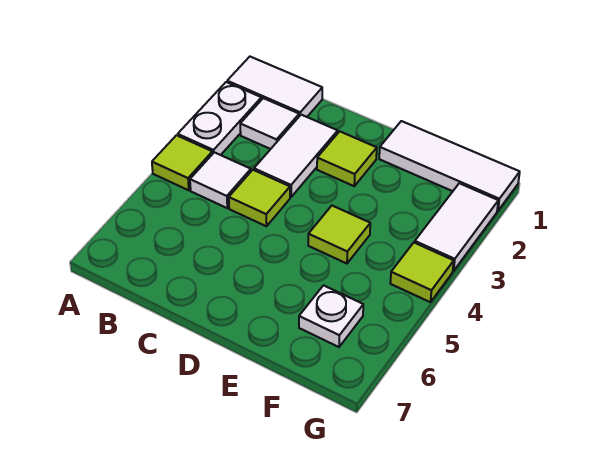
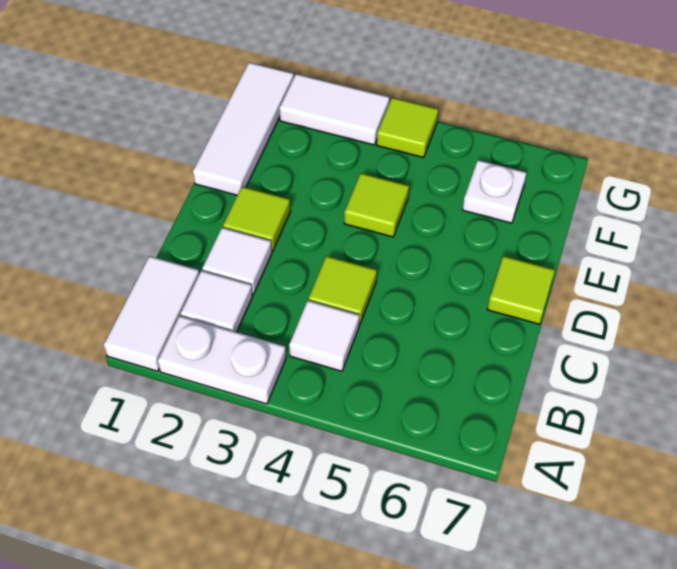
lime tile A4 level 1 -> lime tile D7 level 1
white tile C2:C3 level 1 -> white tile C2 level 1

